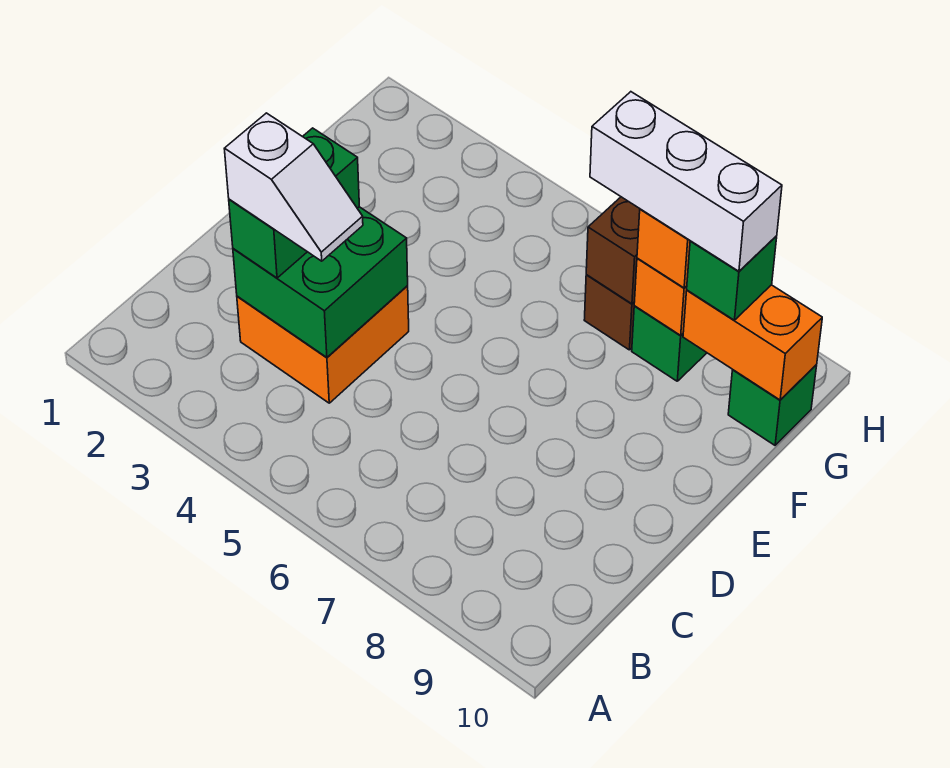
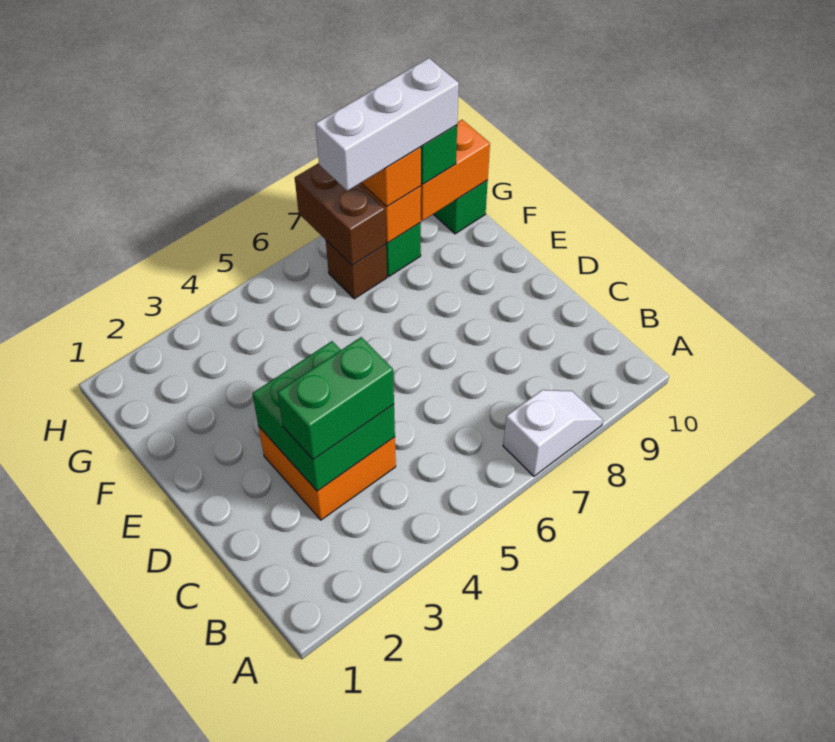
green brick C3:D3 level 3 -> green brick C3:C4 level 3
white slope C3:C4 level 4 top 3 -> white slope A7:A8 level 1 top 7

